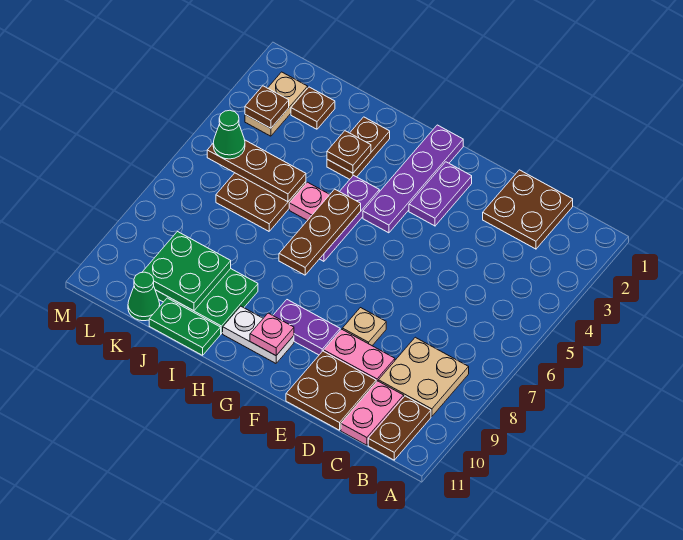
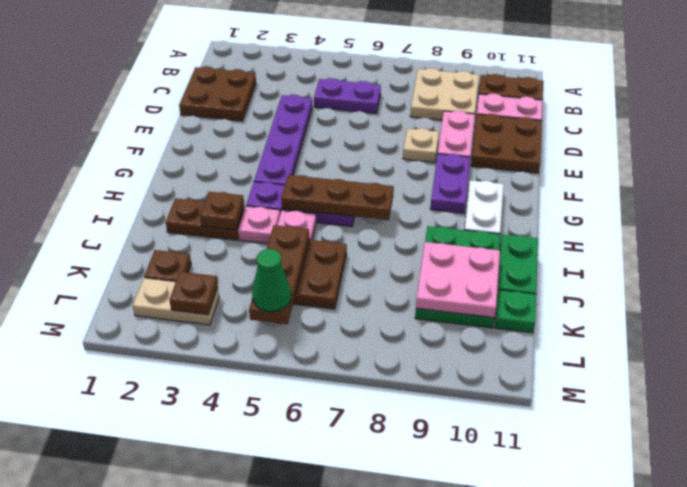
purple plate F2:F3 level 1 -> purple plate C5:C6 level 1
purple plate G1:G4 level 1 -> purple plate D4:G4 level 1
pink plate G10 level 2 -> pink plate I4 level 1
green plate J9:K10 level 2 -> pink plate J9:K10 level 2
green cone K11 level 1 -> green plate K11 level 1

